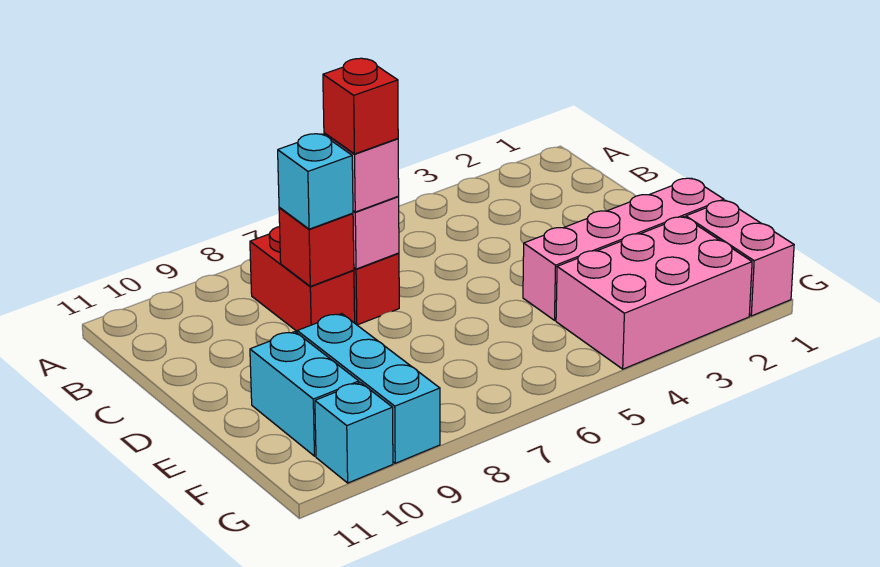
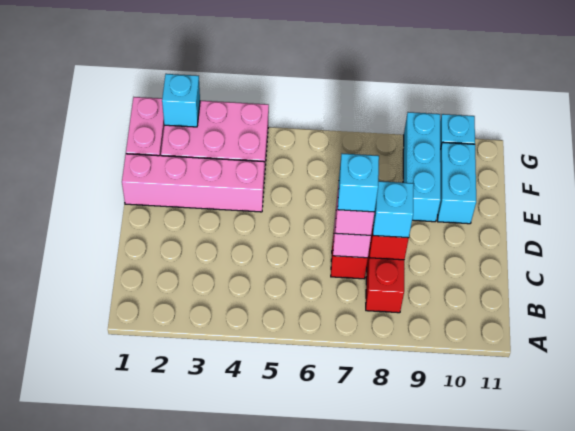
red brick C7 level 4 -> cyan brick C7 level 4
none -> cyan brick G2 level 2

